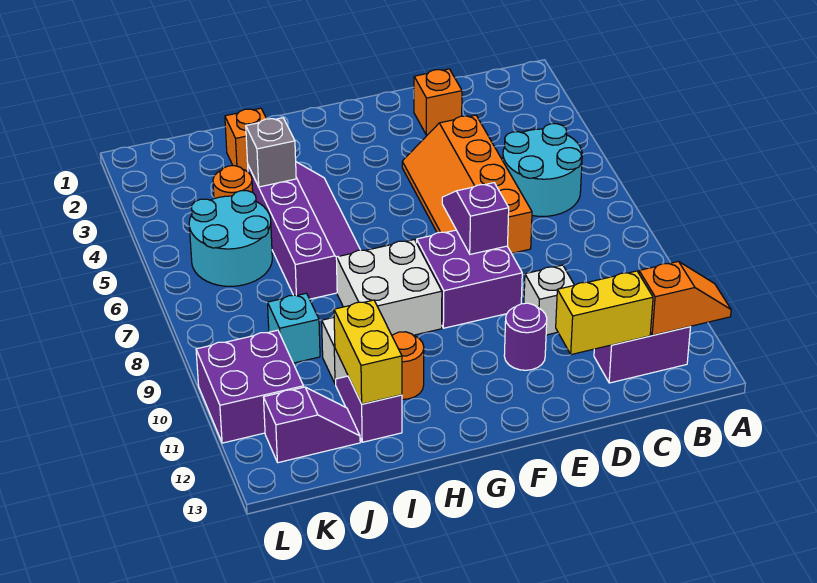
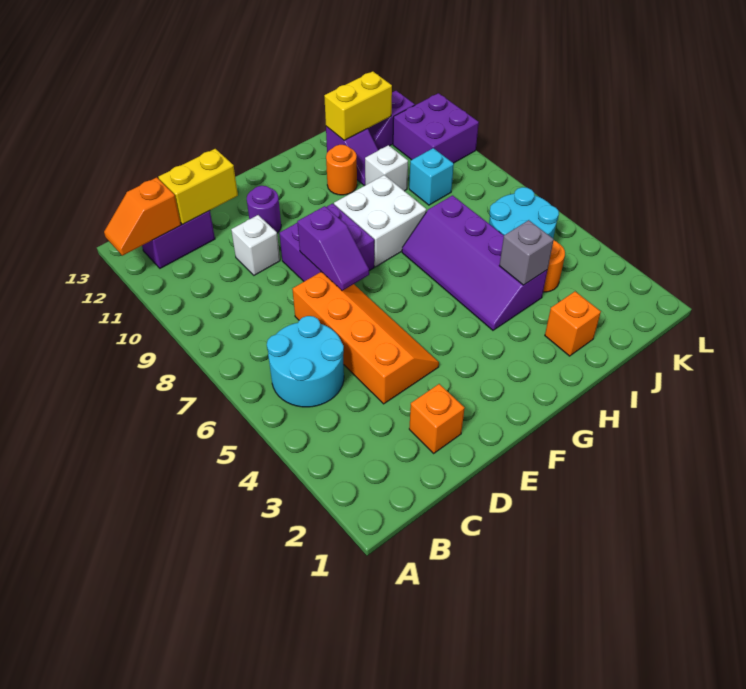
yellow brick I11:I12 level 2 -> yellow brick I12:J12 level 2

